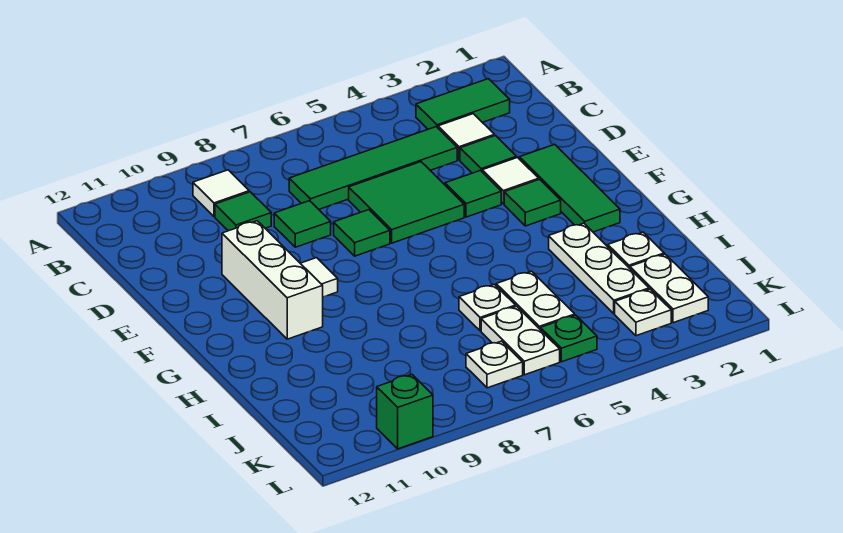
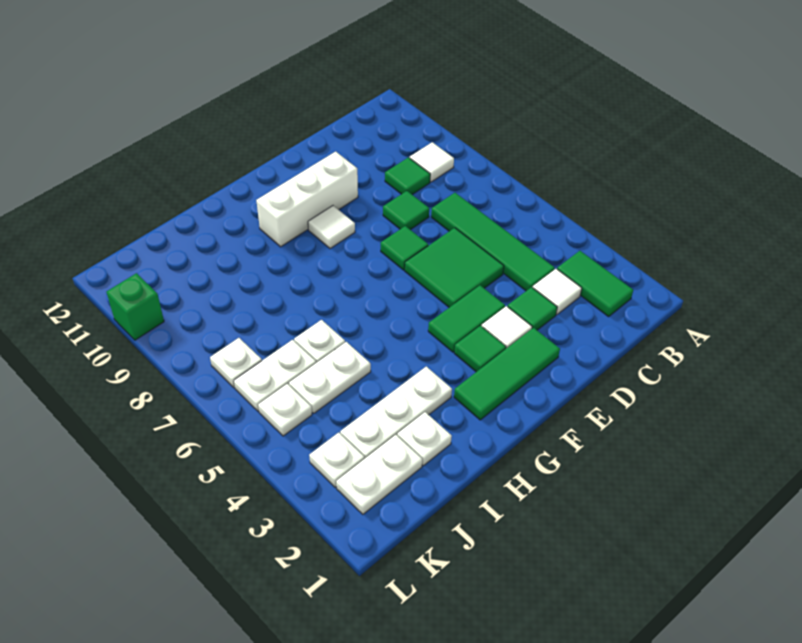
green tile E4 level 1 -> green tile E4:F4 level 1
green plate K5 level 1 -> white plate K5 level 1

